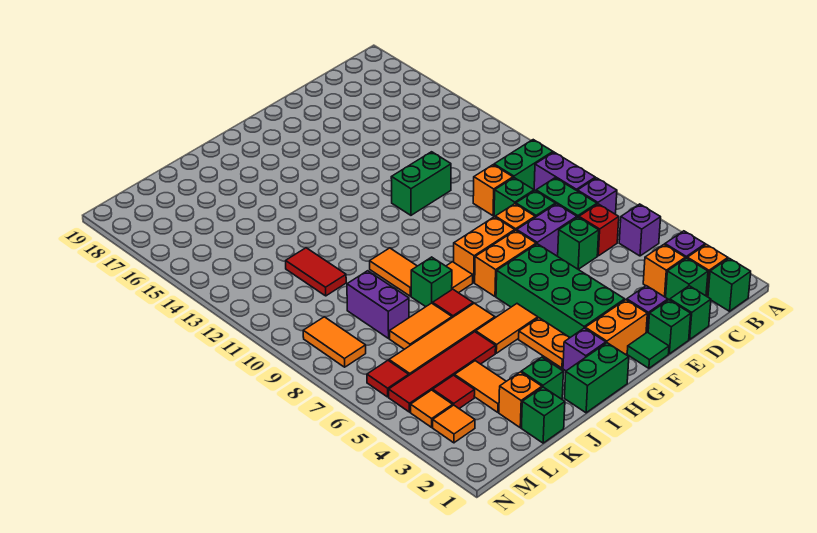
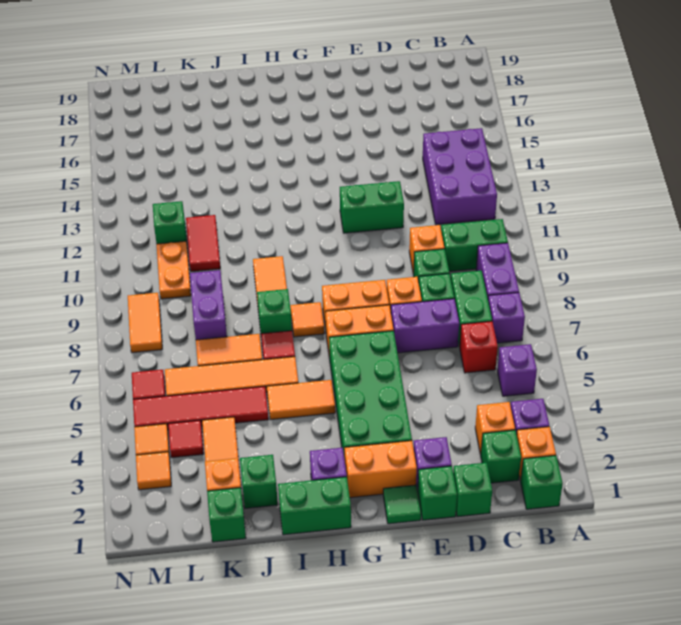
none -> purple brick B12:C14 level 1
green brick D6 level 1 -> green brick L12 level 1
orange plate H3:H4 level 1 -> orange plate L10:L11 level 1

